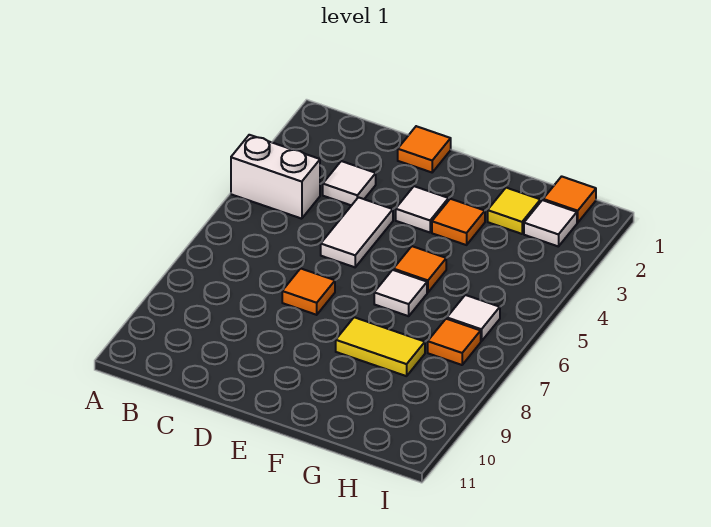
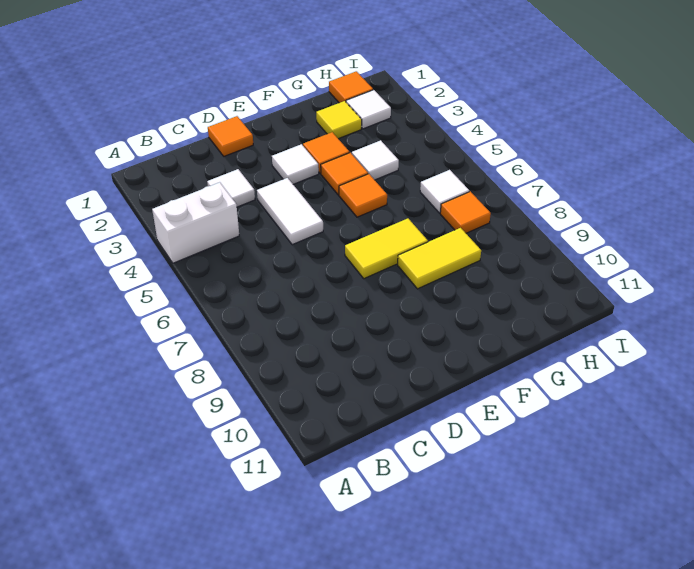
orange tile D7 level 1 -> orange tile F4 level 1
none -> yellow tile E7:F7 level 1
white tile F6 level 1 -> white tile G4 level 1

